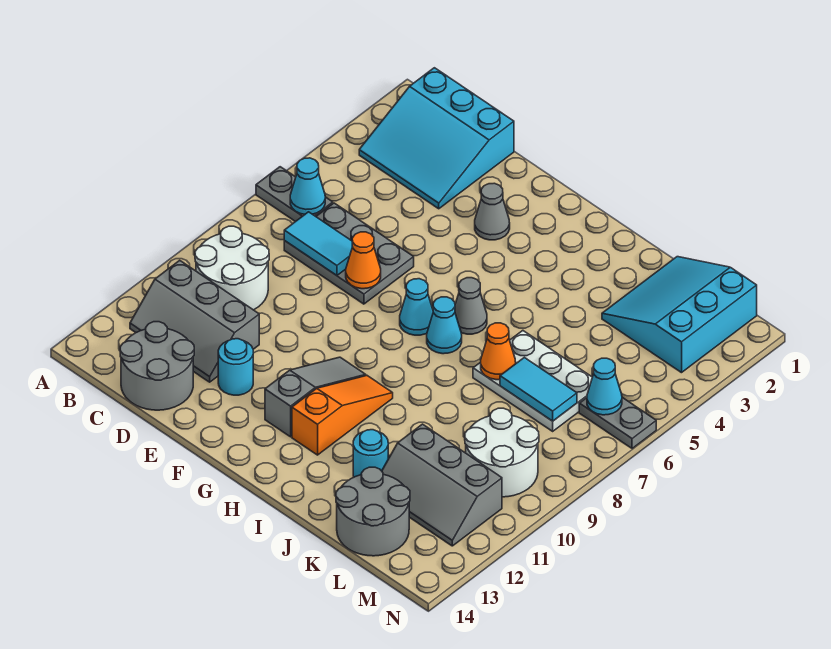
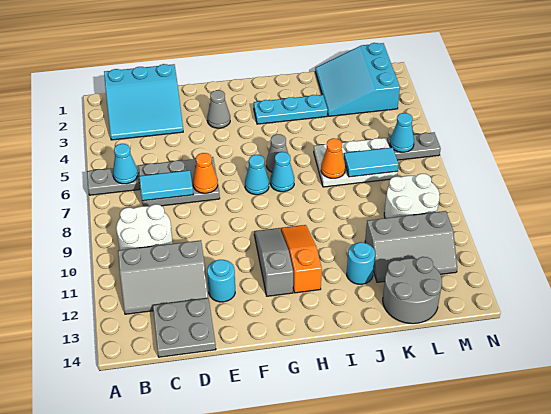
grey round brick C13:D14 level 1 -> grey plate C13:D14 level 1
none -> cyan plate H3:J3 level 1

